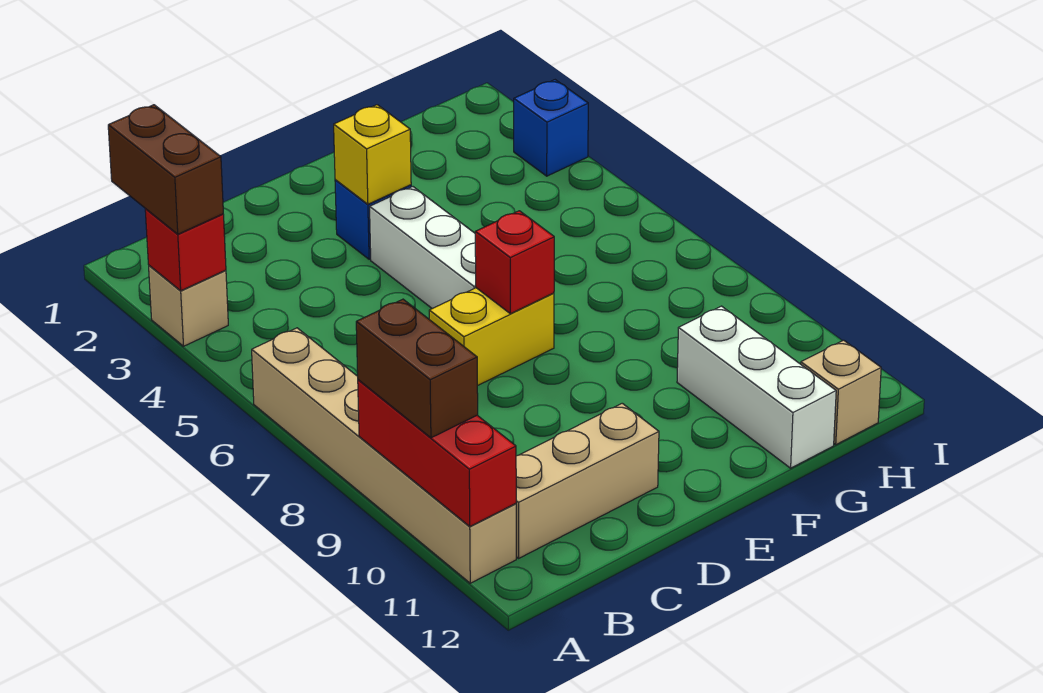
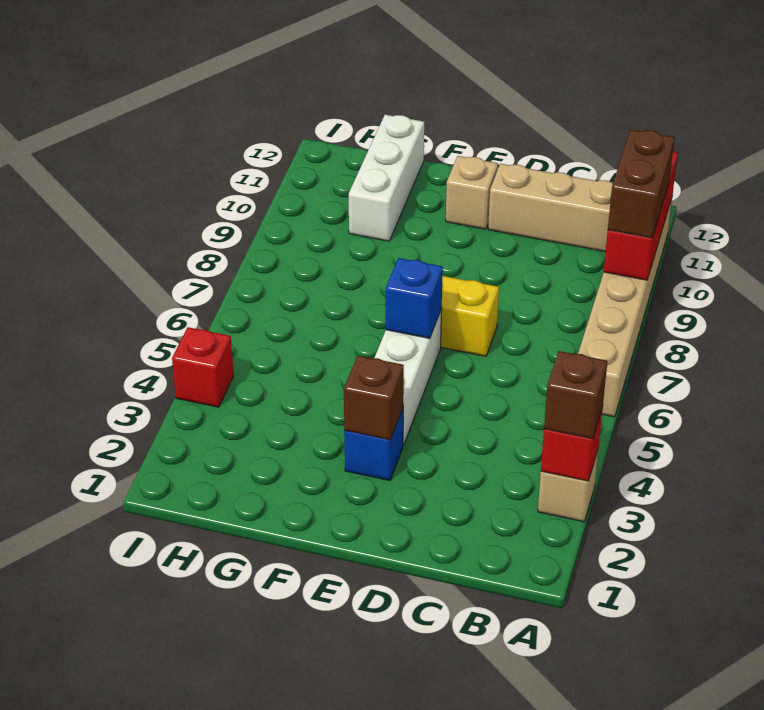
brown brick A2:A3 level 3 -> brown brick A3 level 3
yellow brick E3 level 2 -> brown brick E3 level 2
red brick E7 level 2 -> red brick I4 level 1
tan brick H12 level 1 -> tan brick E11 level 1
blue brick I3 level 1 -> blue brick E6 level 2

